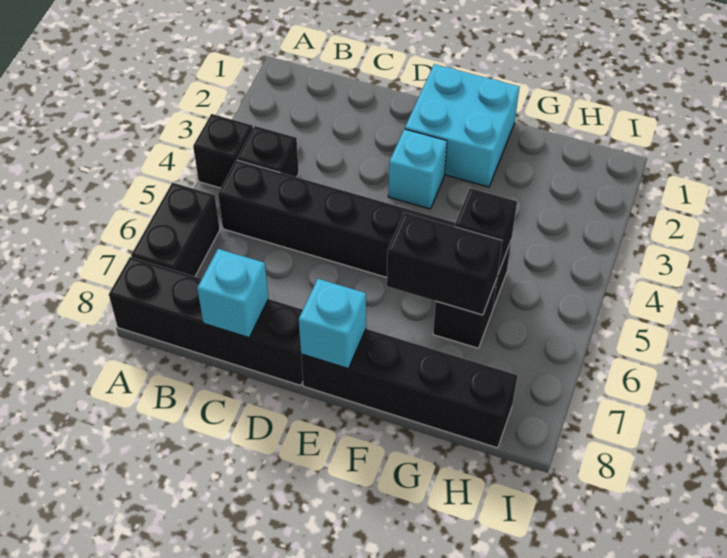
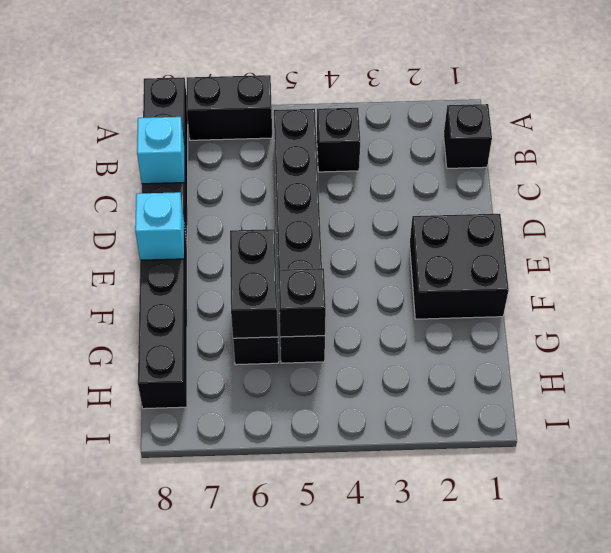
black brick A4 level 1 -> black brick B1 level 1
cyan brick E1:F2 level 1 -> black brick E1:F2 level 1
cyan brick E3 level 1 -> none

